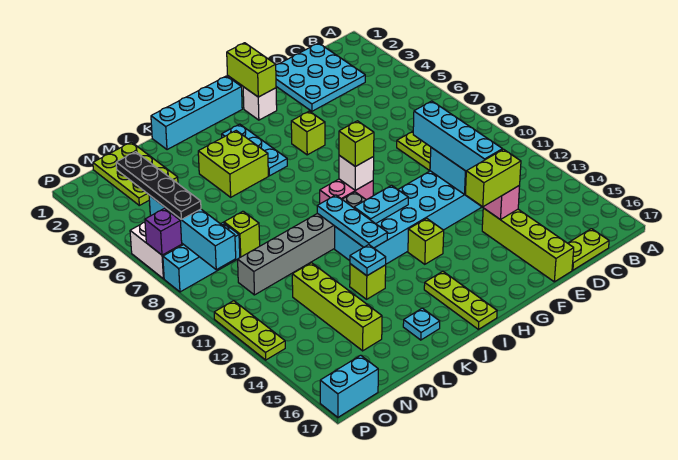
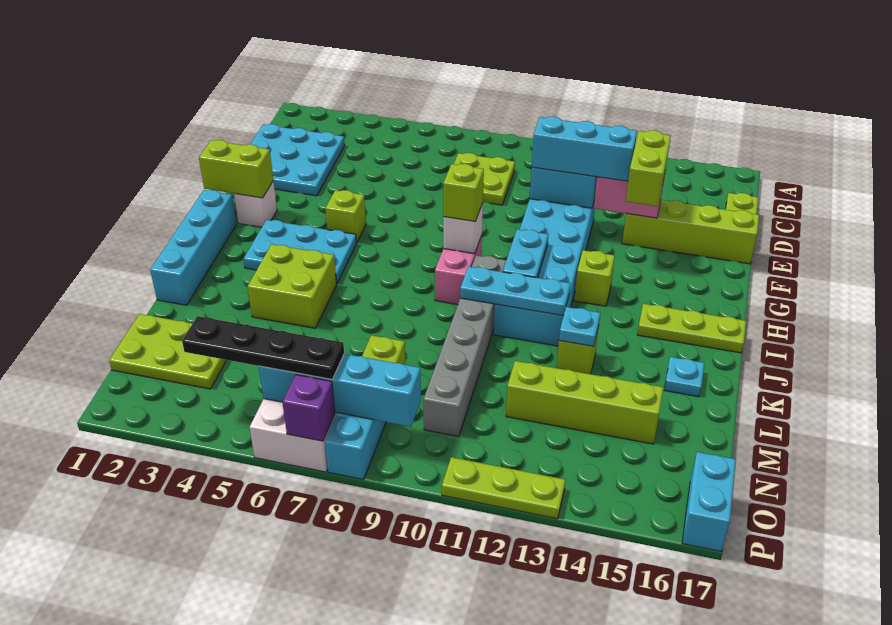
cyan brick E10:E13 level 3 -> cyan brick E11:E13 level 3
cyan plate I3:I5 level 1 -> cyan plate H3:I5 level 1

